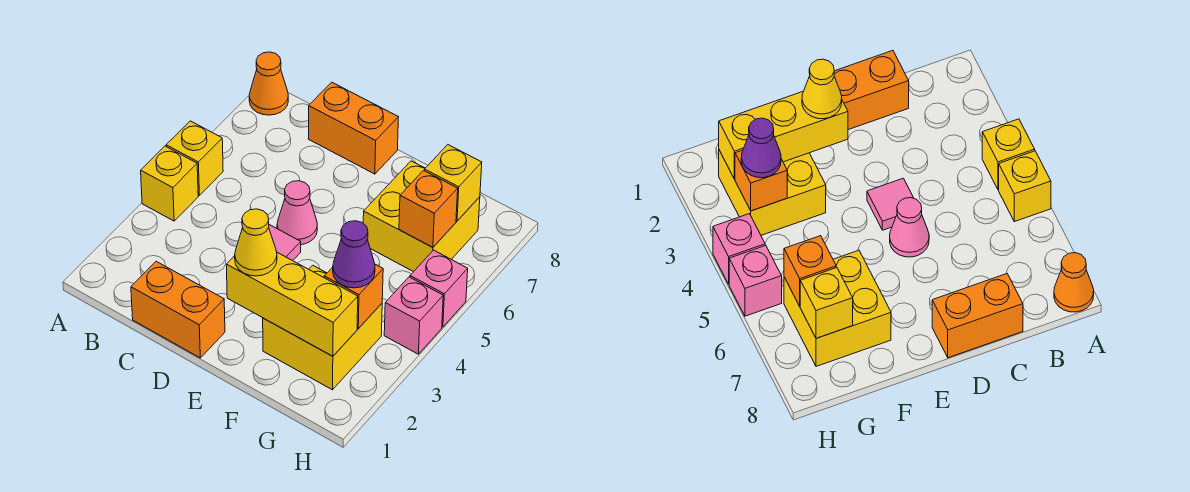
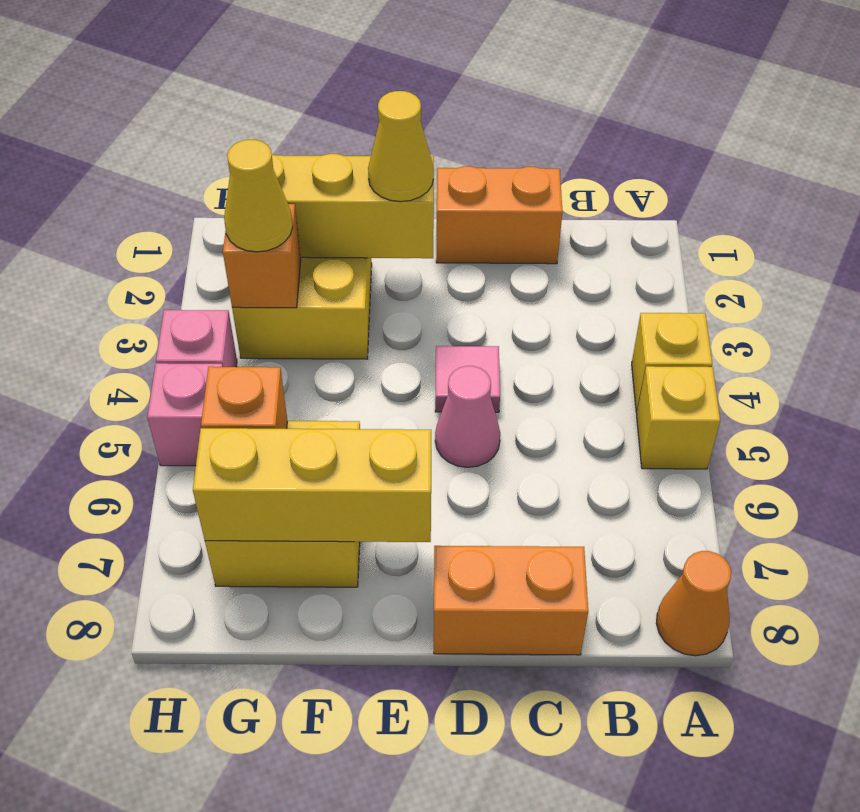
purple cone G3 level 3 -> yellow cone G3 level 3
yellow brick G7 level 2 -> yellow brick E7:G7 level 2

